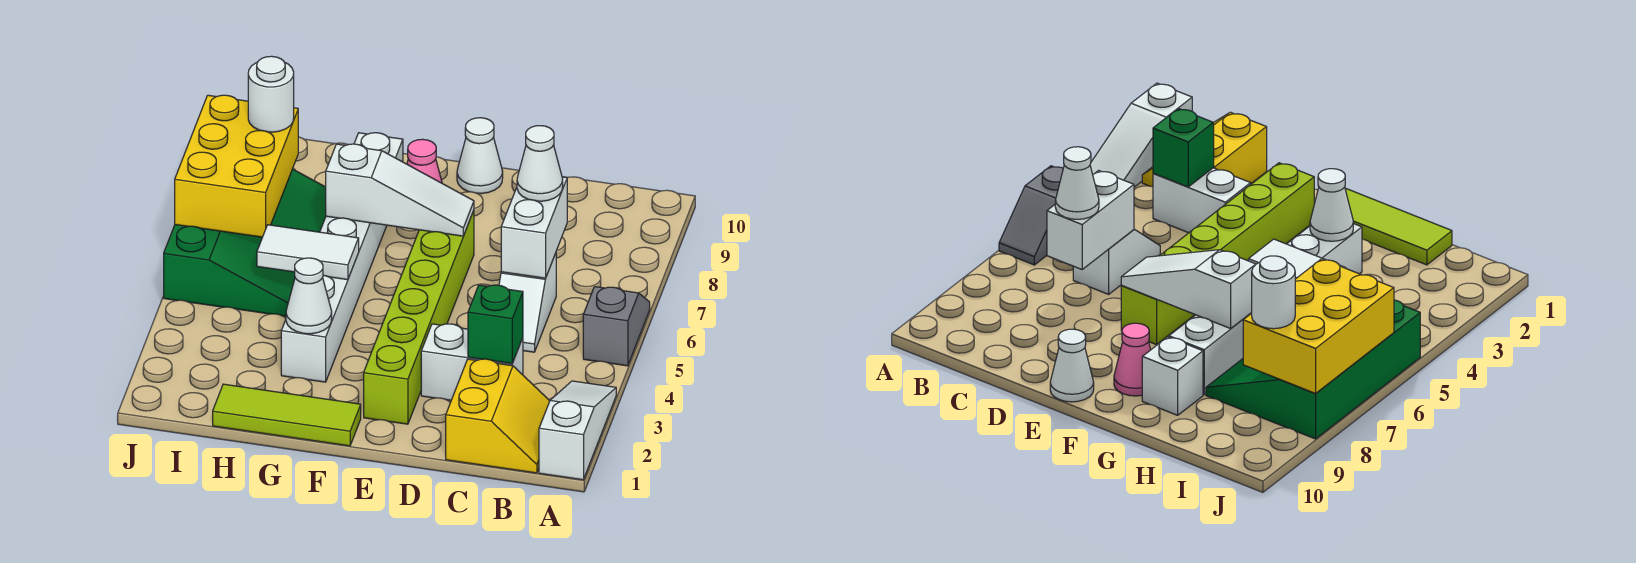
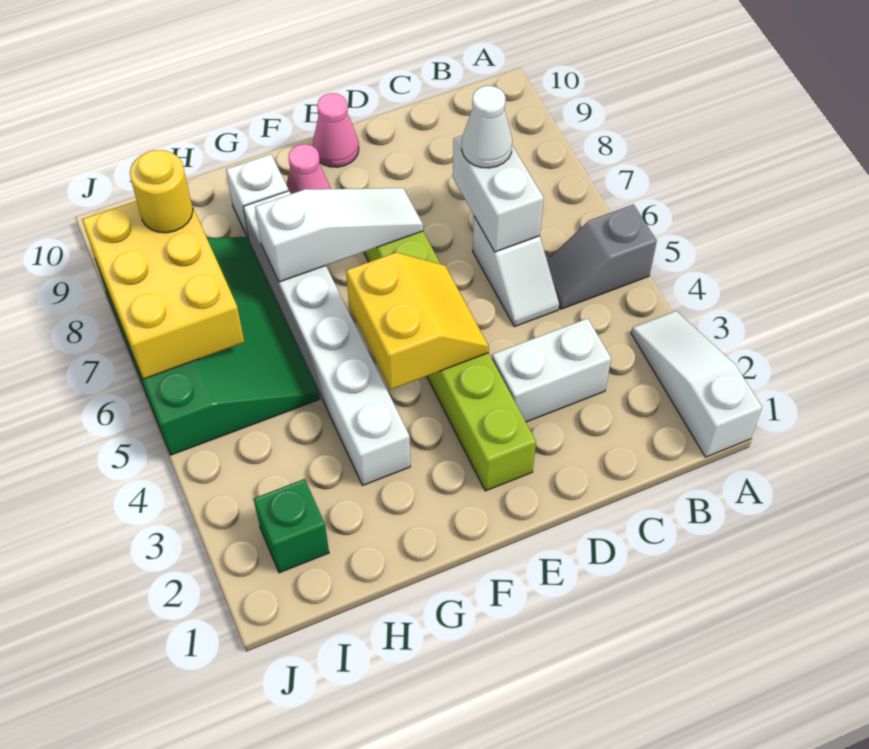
grey slope A5:A6 level 1 top 5 -> grey slope A5:B5 level 1 top A
yellow slope B1:C2 level 1 top C -> yellow slope E4:F5 level 2 top F
green brick C3 level 2 -> green brick I2 level 1
white cone E10 level 1 -> pink cone E10 level 1
lime tile F1:H1 level 1 -> none
white cone G3 level 2 -> none
white tile G5:H5 level 2 -> none
white round brick I8 level 3 -> yellow round brick I8 level 3

